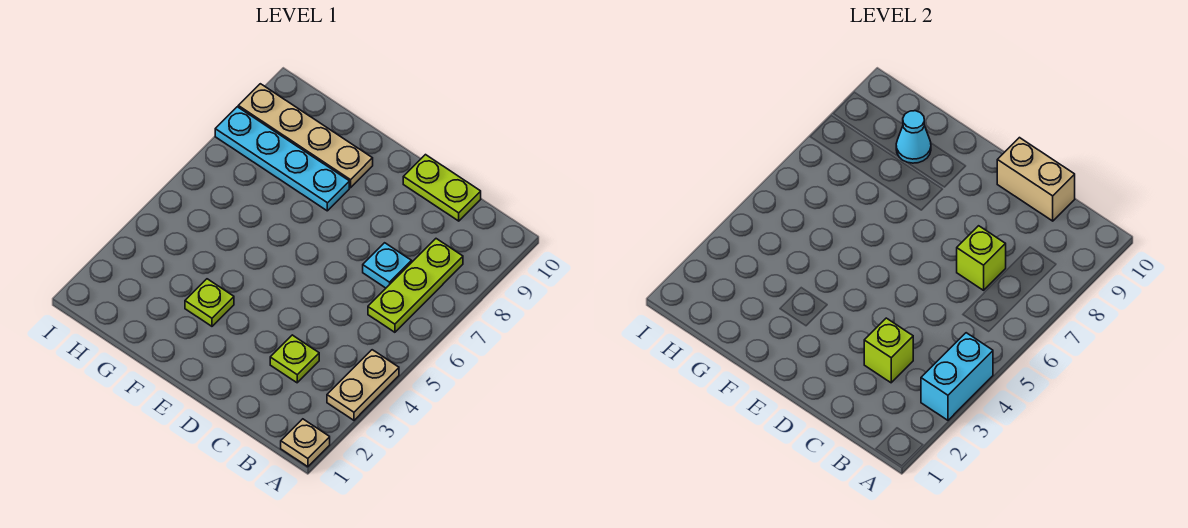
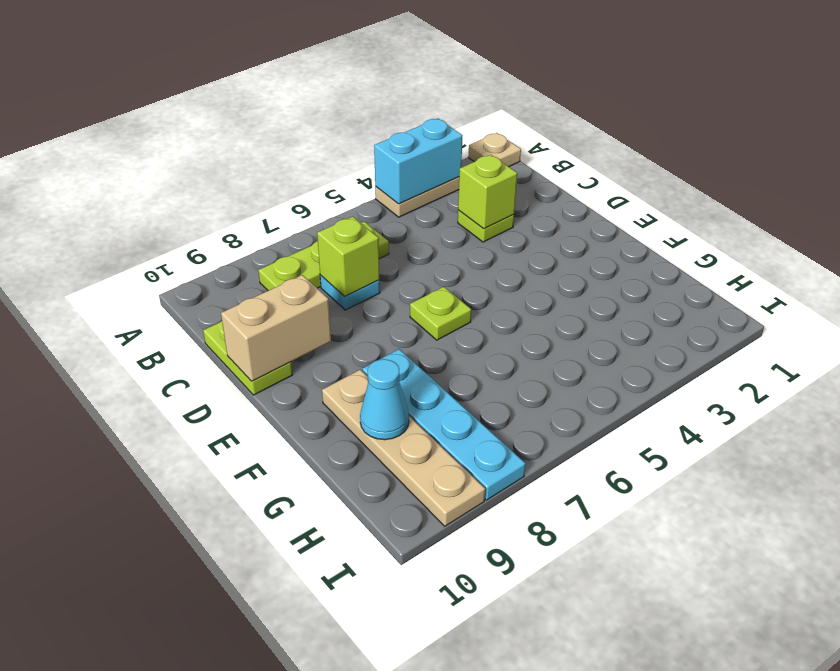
tan brick C10:D10 level 2 -> tan brick D9:D10 level 2
lime plate F3 level 1 -> lime plate E6 level 1

